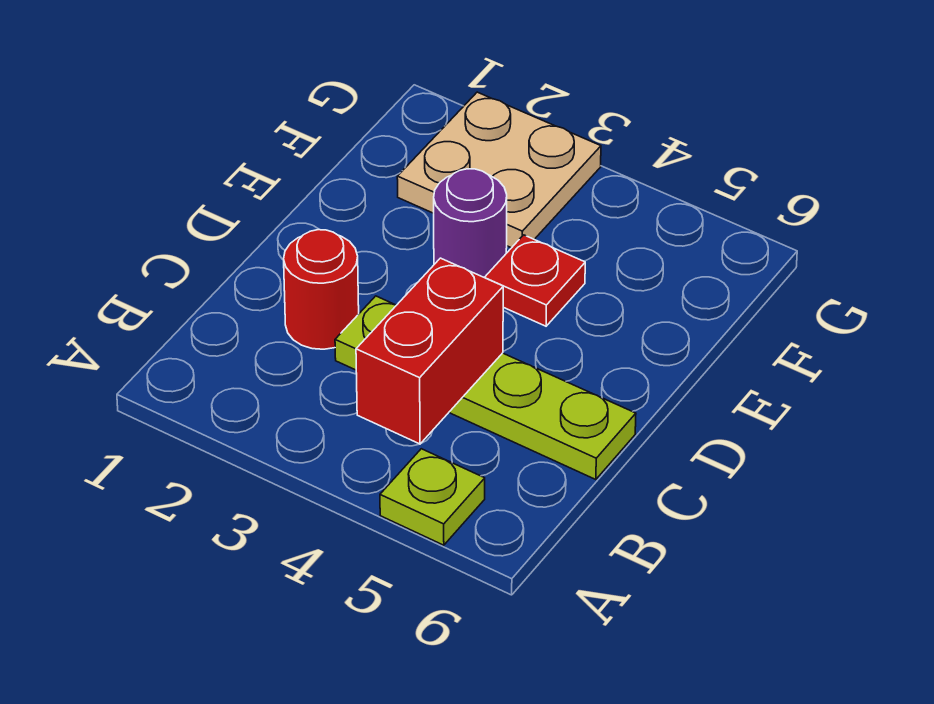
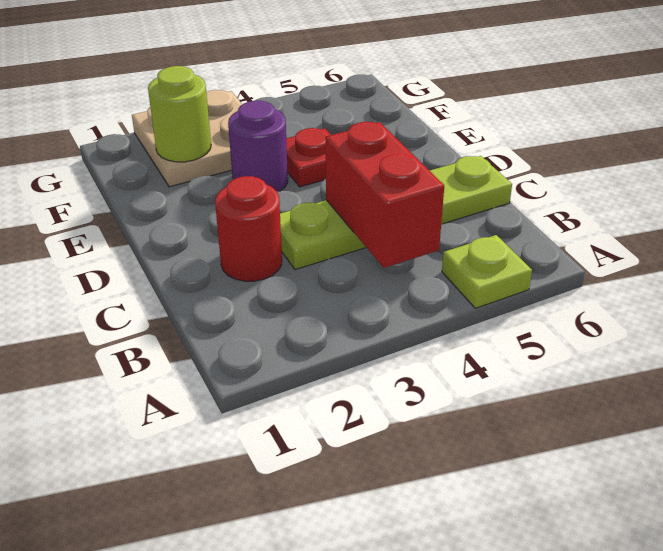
none -> lime round brick F2 level 2

